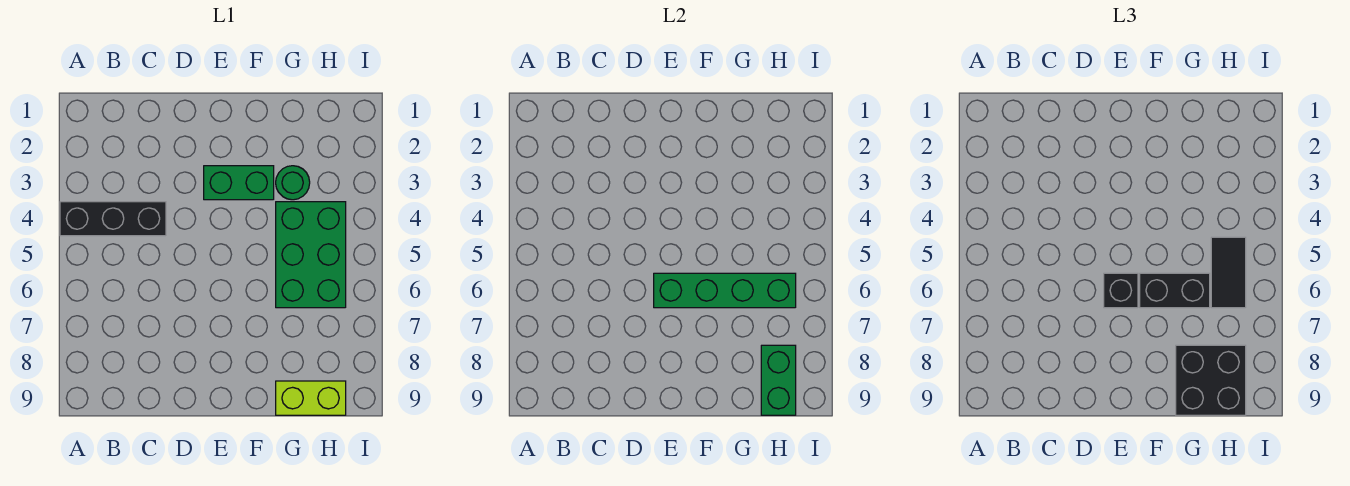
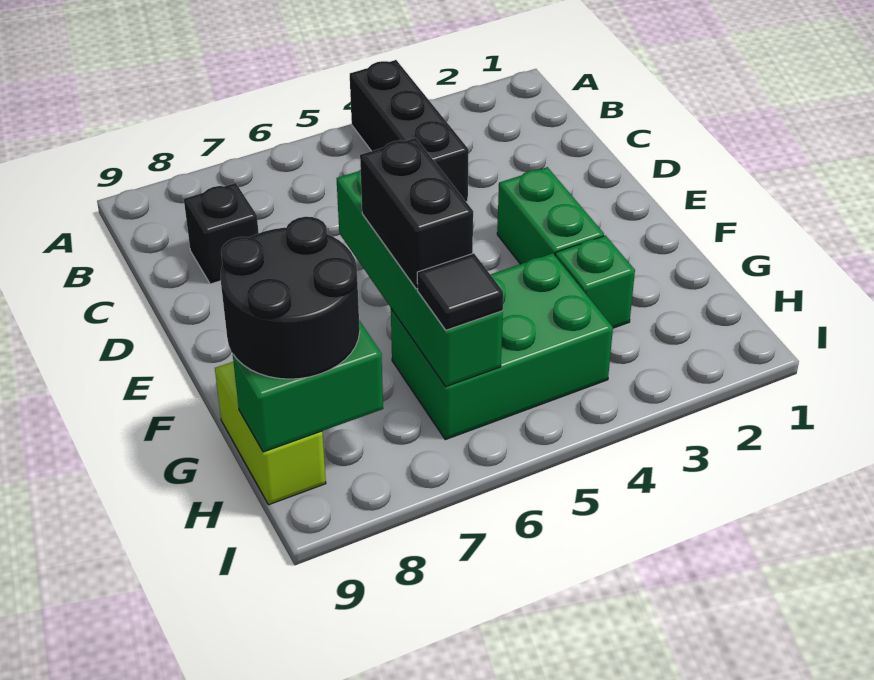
black brick E6 level 3 -> black brick C8 level 1
green round brick G3 level 1 -> green brick G3 level 1
black brick G8:H9 level 3 -> black round brick G8:H9 level 3
black tile H5:H6 level 3 -> black tile H6 level 3

